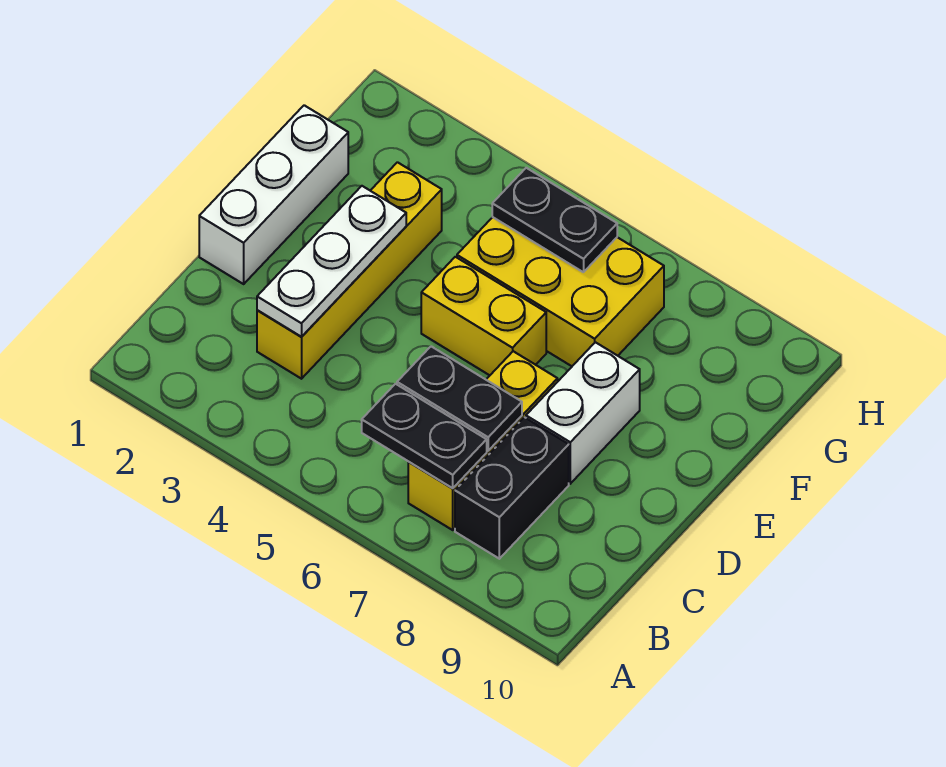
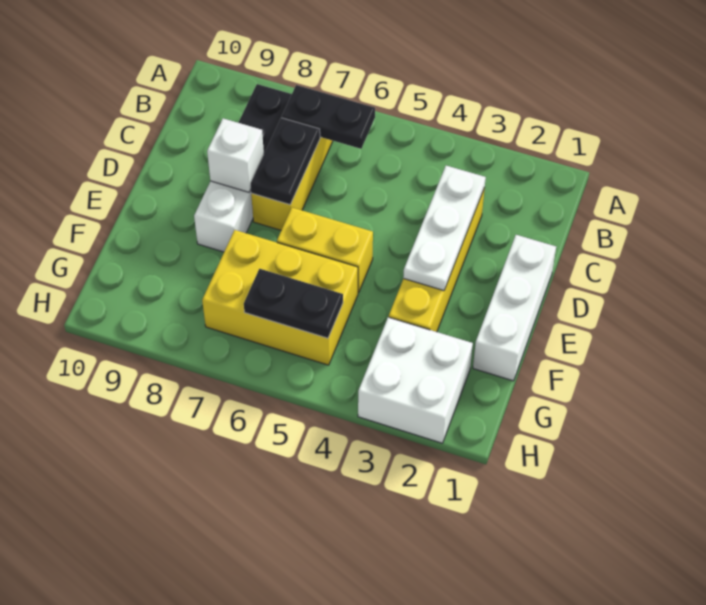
black plate C6:C7 level 2 -> black plate C7:D7 level 2
none -> white brick D8 level 2
none -> white brick G2:H3 level 1

